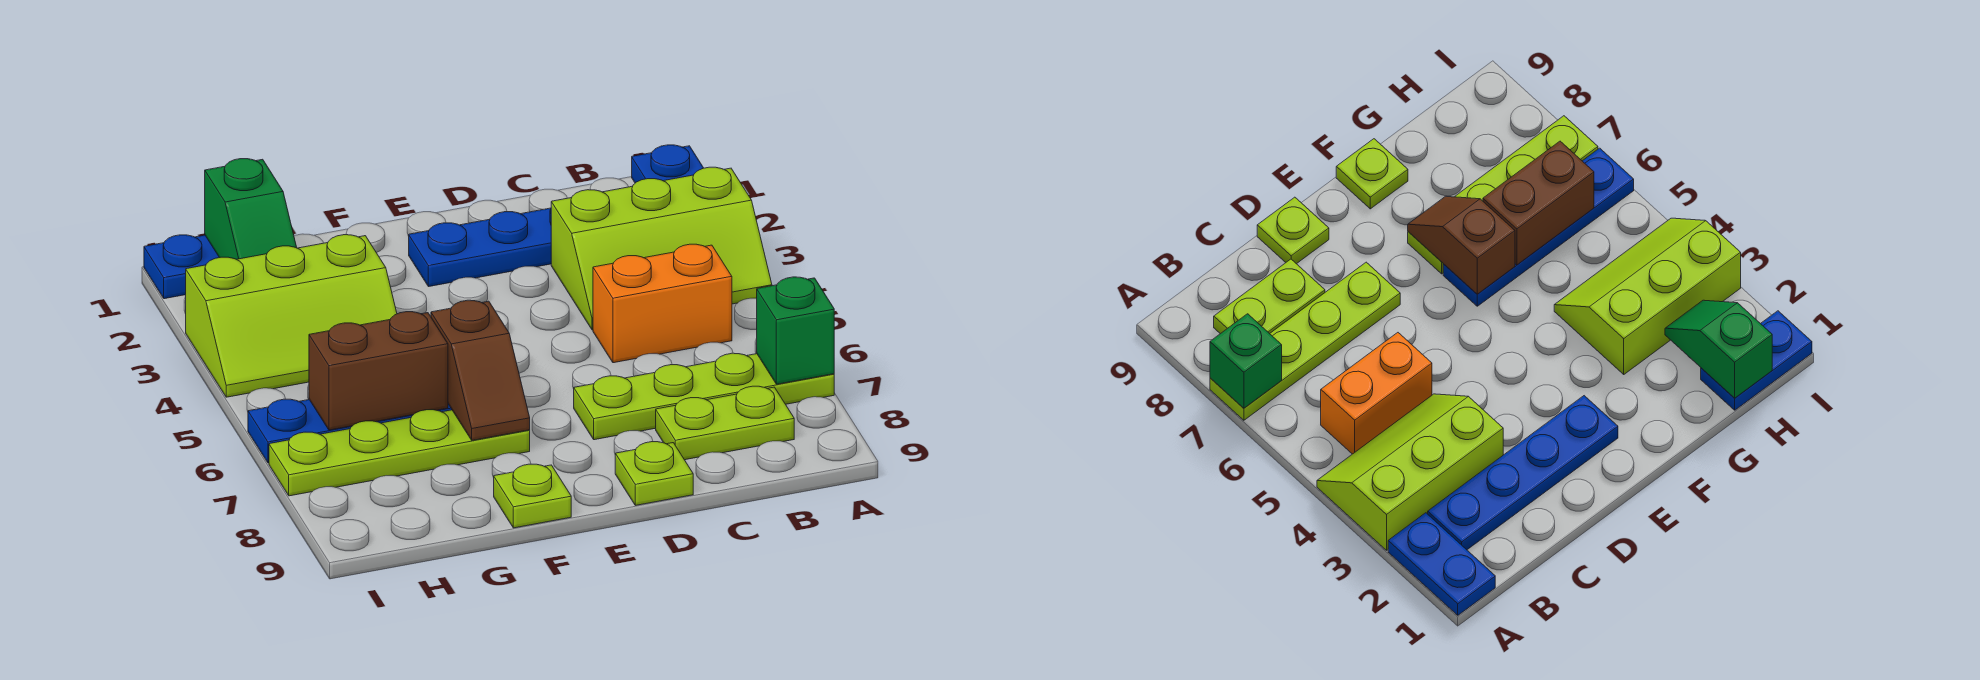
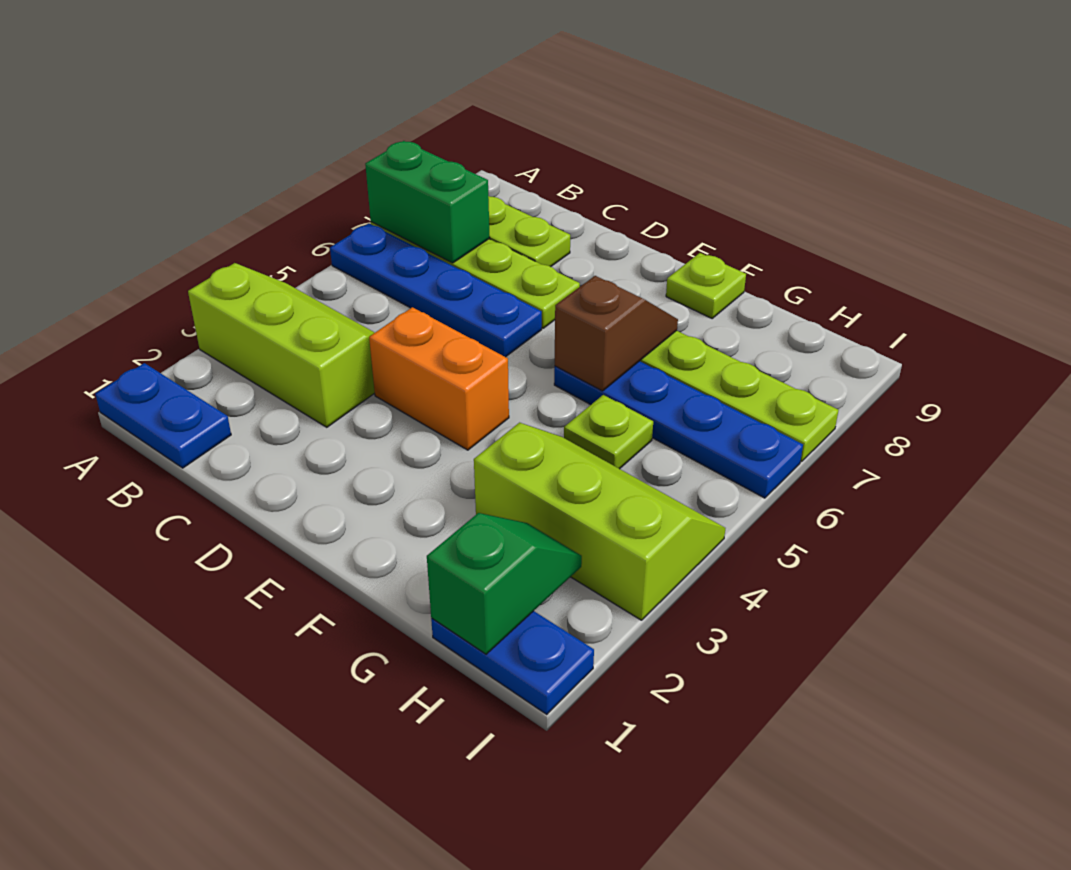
blue plate A1:A2 level 1 -> blue plate A1:B1 level 1
green brick A7 level 2 -> green brick A7:B7 level 2
blue plate B2:E2 level 1 -> blue plate A6:D6 level 1
orange brick B5:C5 level 1 -> orange brick D4:E4 level 1
lime plate D9 level 1 -> lime plate G5 level 1
brown brick G6:H6 level 2 -> none

